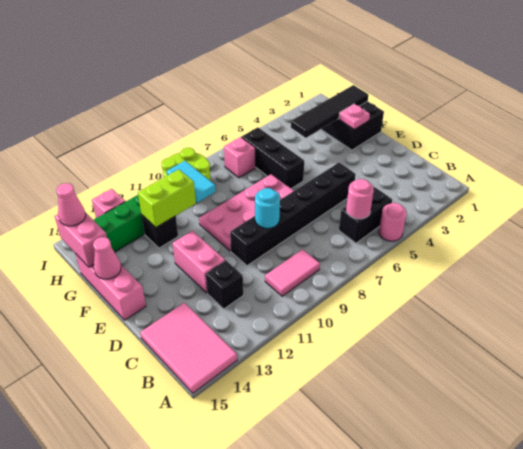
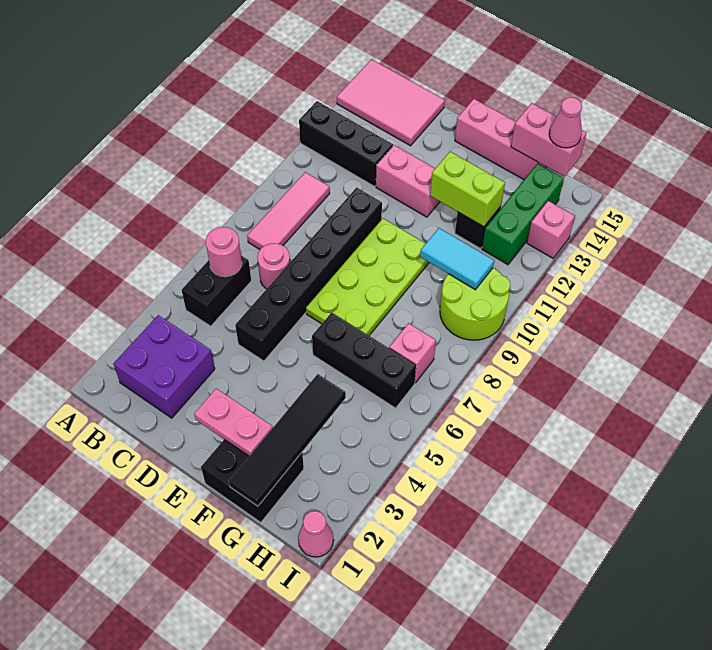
pink round brick A5 level 1 -> pink round brick C7 level 1
none -> purple brick B2:C3 level 1
pink tile B9:B10 level 1 -> pink tile B8:B10 level 1
black brick C12 level 1 -> black brick A12:C12 level 1
cyan round brick D9 level 2 -> none
pink plate E7:F10 level 1 -> lime plate E7:F10 level 1
pink plate F2 level 2 -> pink plate E2:F2 level 2
pink cone F15 level 2 -> pink cone I1 level 1
lime brick G11:G12 level 2 -> lime brick F12:G12 level 2

